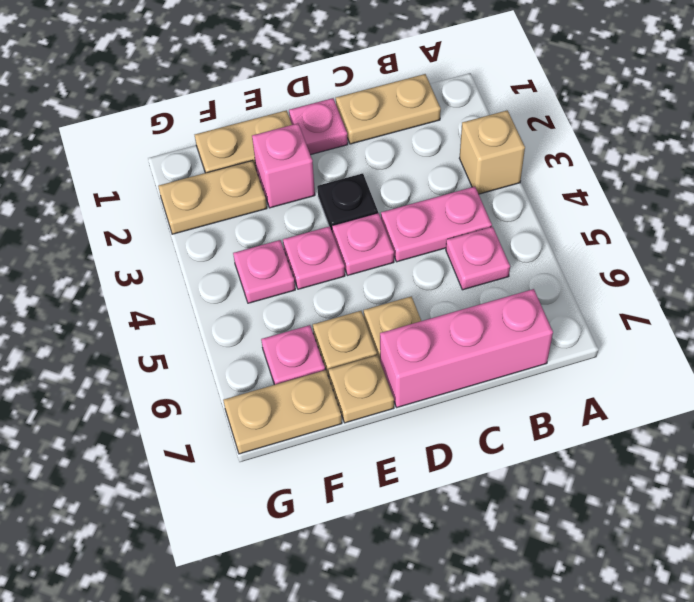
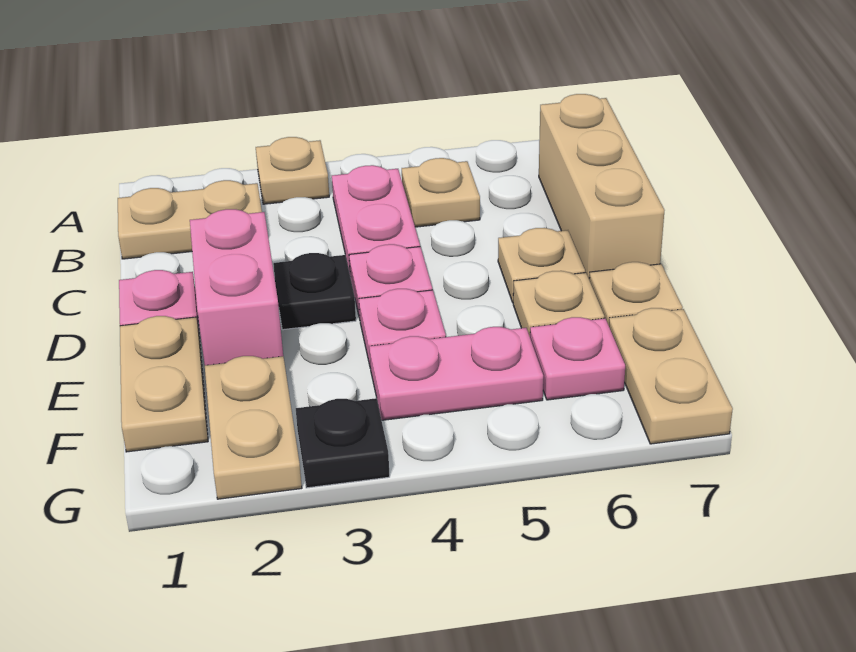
tan brick A3 level 1 -> tan plate A3 level 1
tan plate B1:C1 level 1 -> tan plate B1:B2 level 1
pink plate B5 level 1 -> tan plate B5 level 1
pink brick B7:D7 level 1 -> tan brick B7:D7 level 1
pink brick E2 level 1 -> pink brick D2:E2 level 1
pink plate F4 level 1 -> pink plate F4:F5 level 1
none -> black plate G3 level 1

